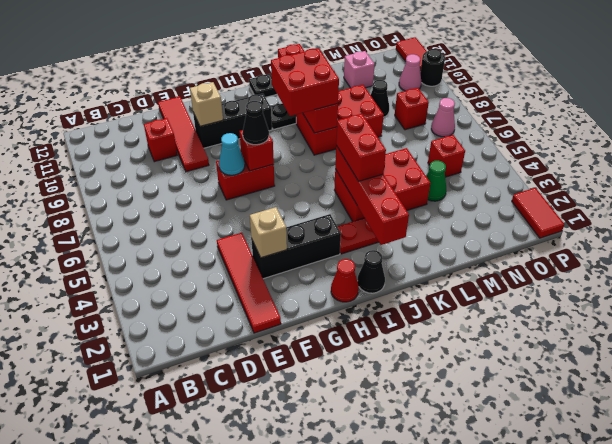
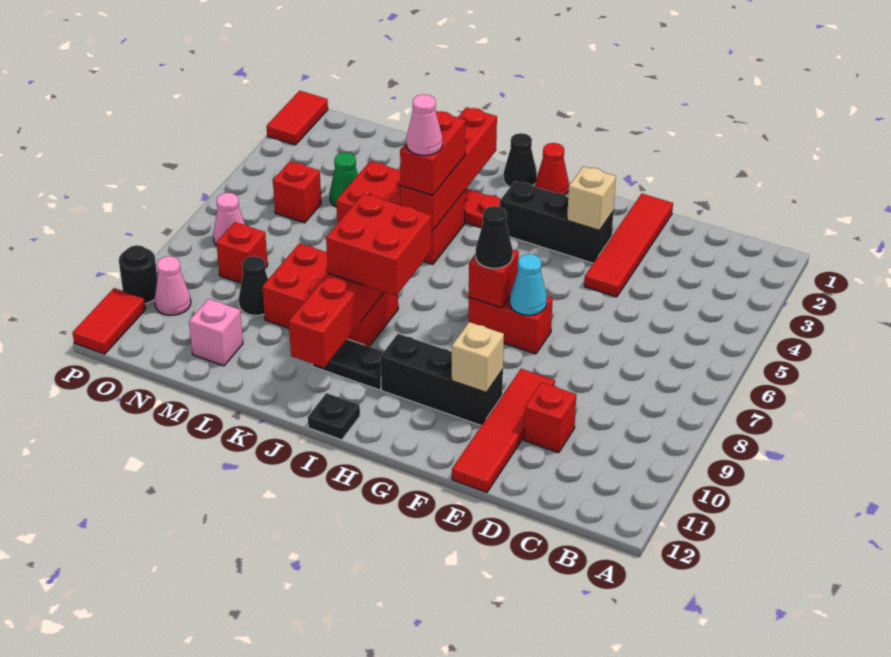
none -> pink cone J5 level 4

